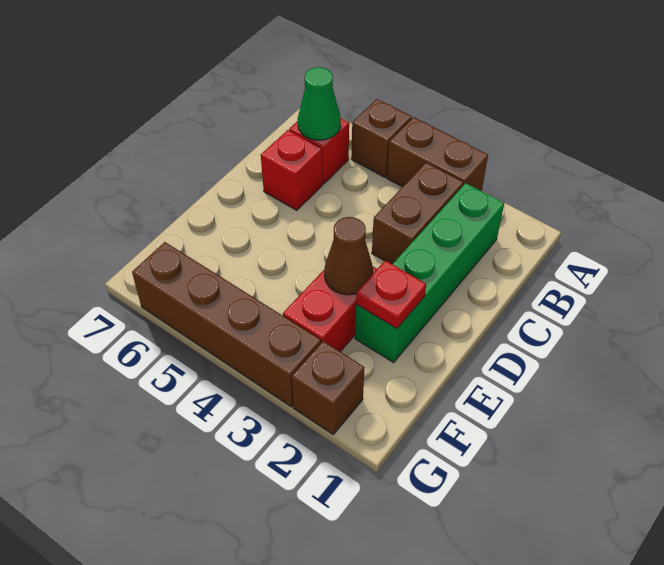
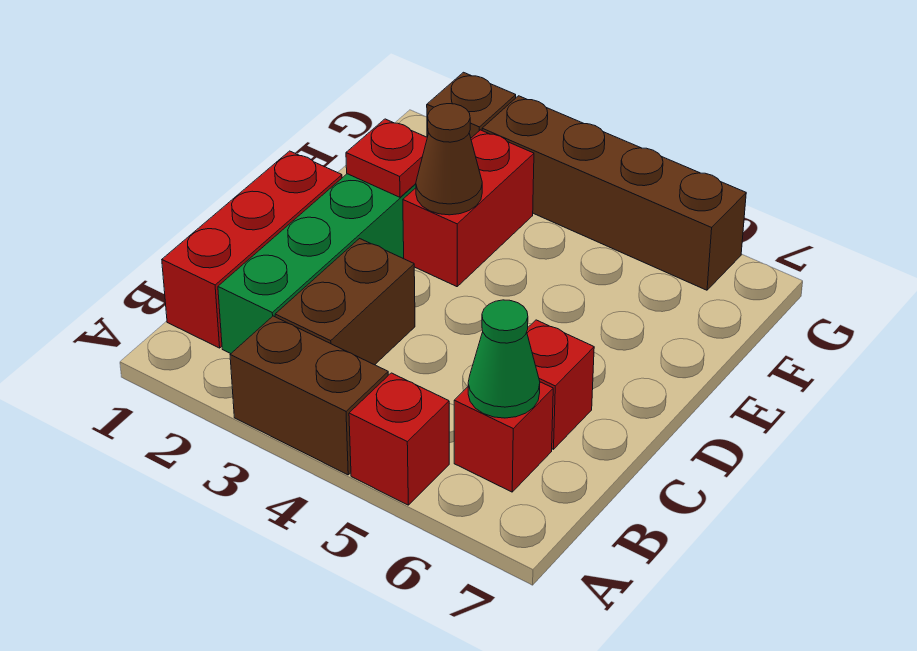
brown brick A5 level 1 -> red brick A5 level 1
none -> red brick B1:D1 level 1

